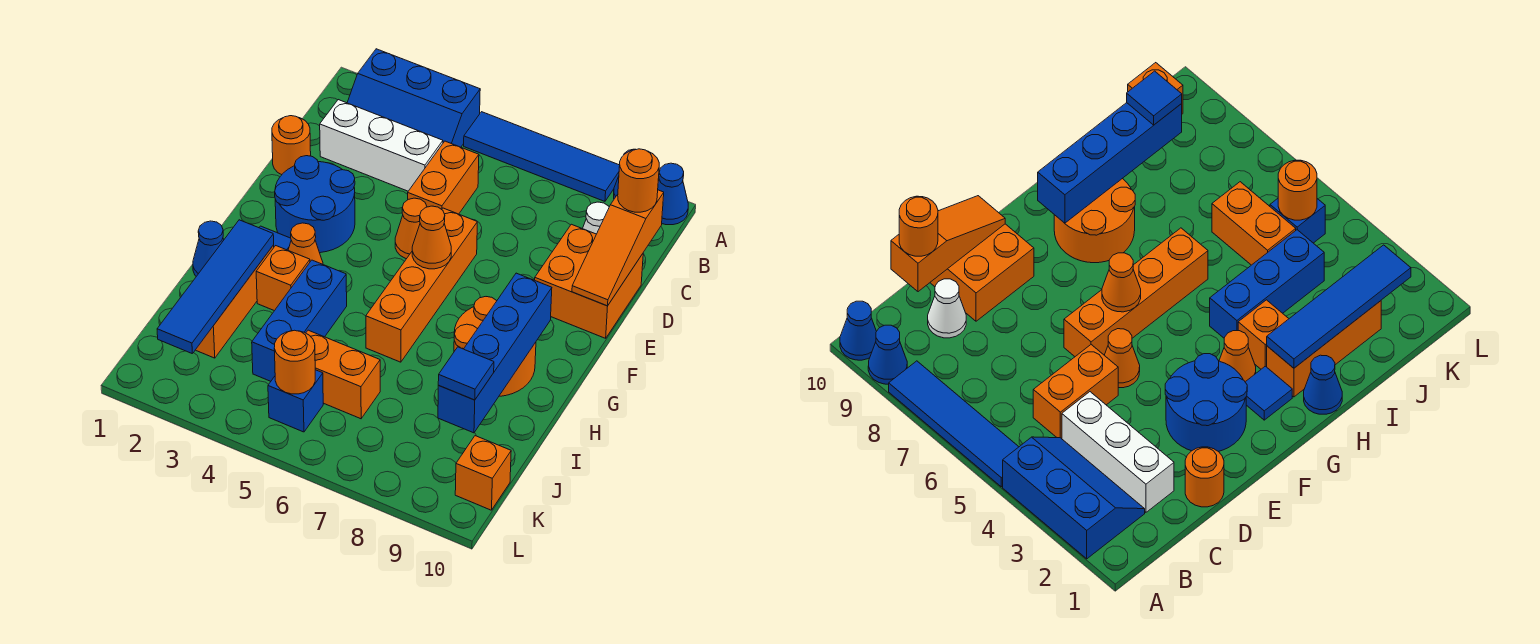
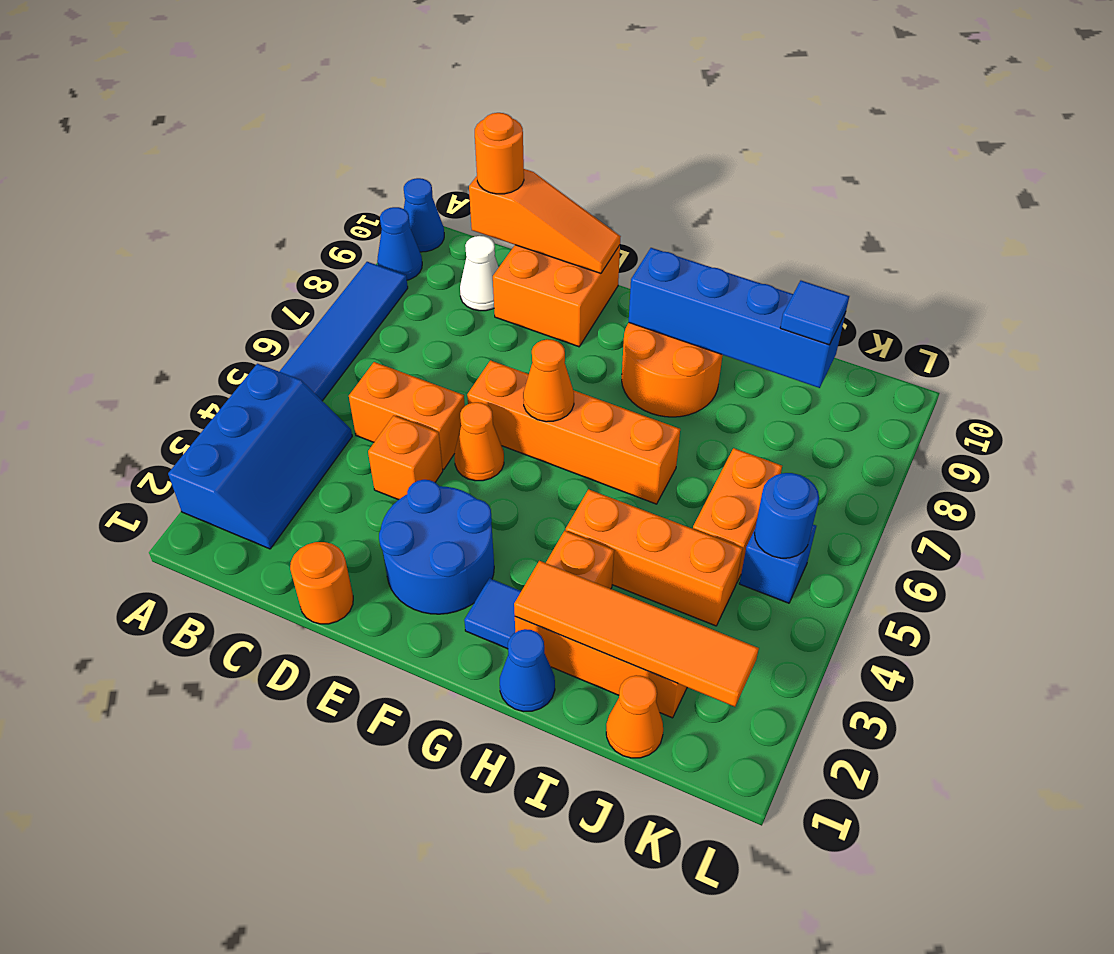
white brick C2:C4 level 1 -> none
orange cone G3 level 1 -> orange cone J1 level 1
blue tile H2:K2 level 2 -> orange tile H2:K2 level 2
blue brick H4:J4 level 1 -> orange brick H4:J4 level 1
orange round brick K5 level 2 -> blue round brick K5 level 2
orange brick K10 level 1 -> orange brick D4 level 1

